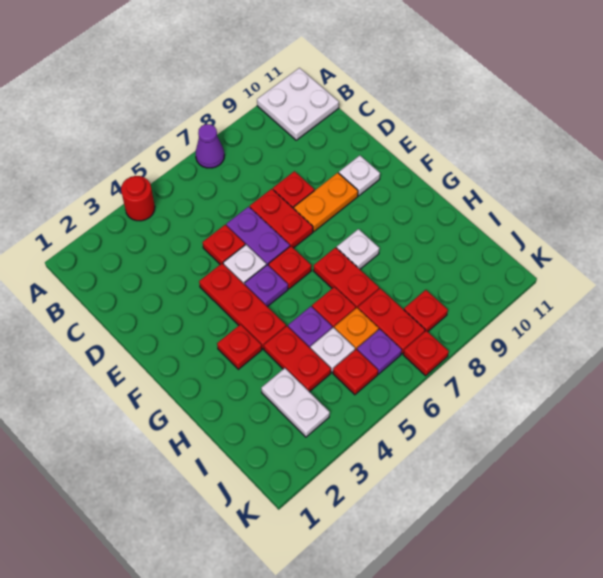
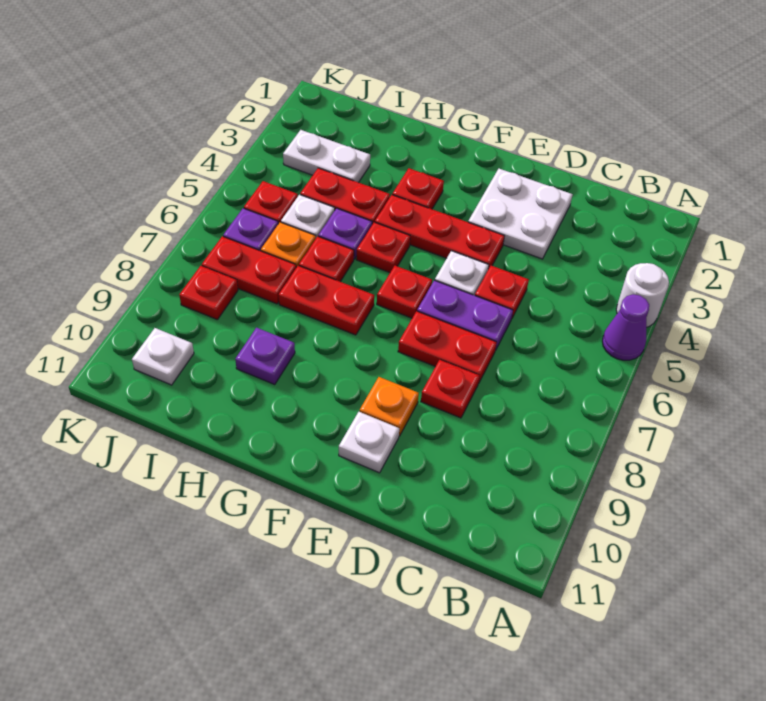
red round brick A4 level 1 -> white round brick A4 level 1
purple cone A7 level 1 -> purple cone A5 level 1
white plate A10:B11 level 1 -> white plate D2:E3 level 1
orange plate E8:E9 level 1 -> orange plate E9 level 1
purple plate F5 level 1 -> purple plate H9 level 1
white plate G8 level 1 -> white plate J10 level 1
red plate K7 level 1 -> red plate G5 level 1

